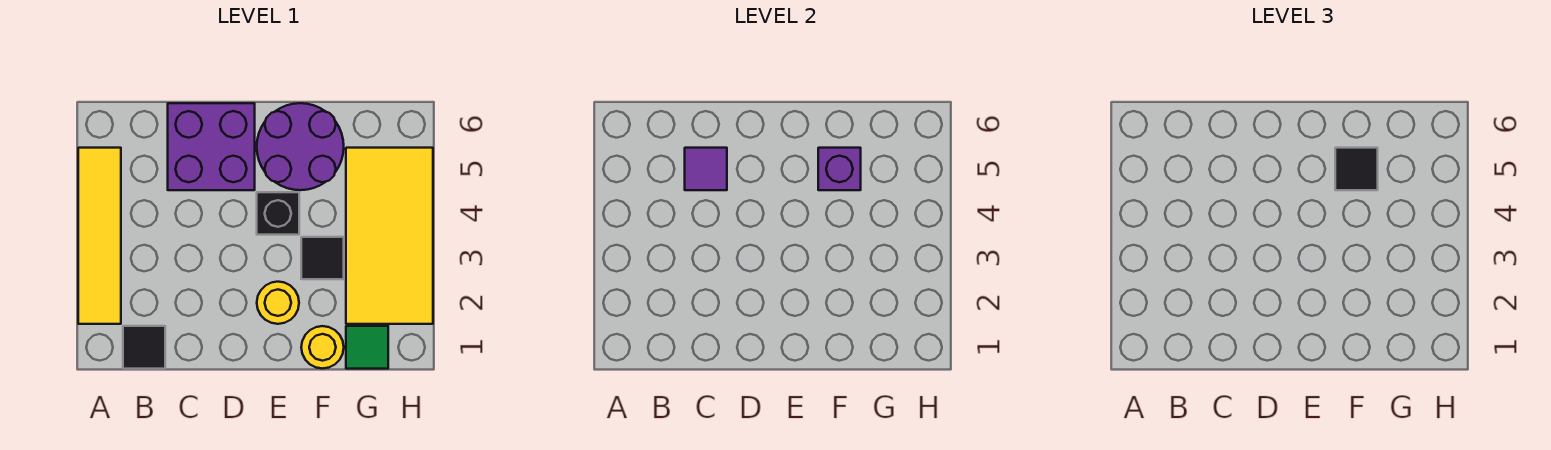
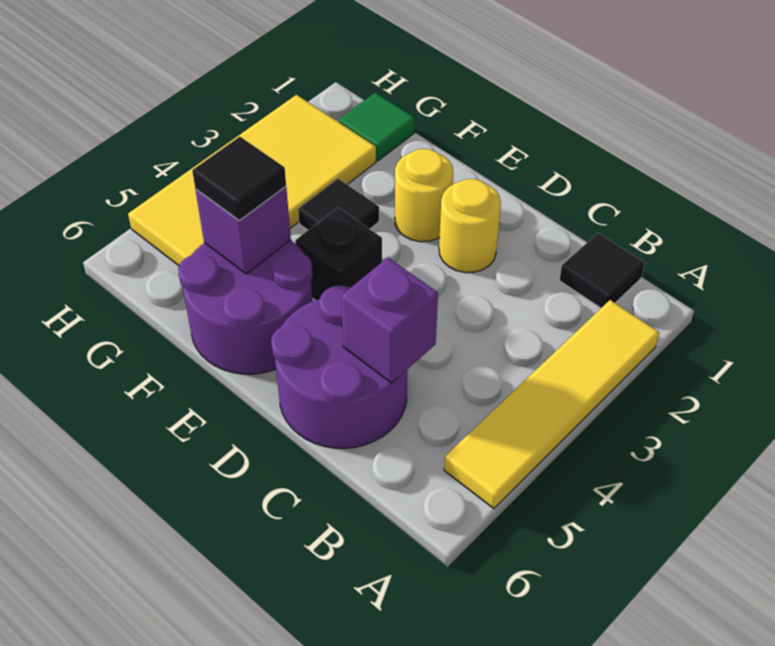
purple brick C5:D6 level 1 -> purple round brick C5:D6 level 1
purple tile C5 level 2 -> purple brick C5 level 2
yellow round brick F1 level 1 -> yellow round brick D2 level 1

